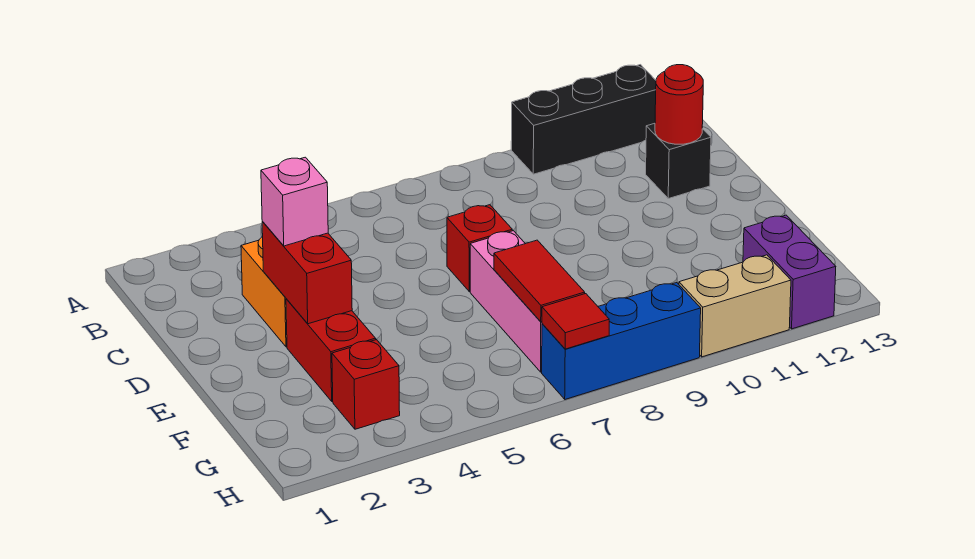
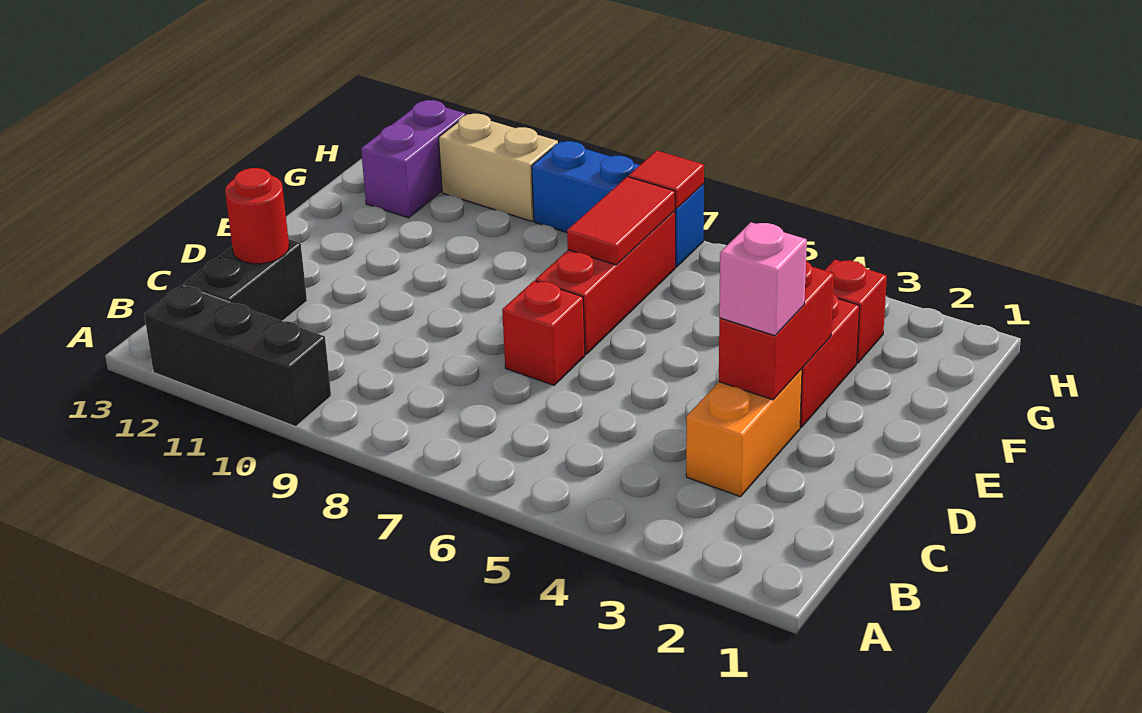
black brick C12 level 1 -> black brick B12:C12 level 1
pink brick E7:G7 level 1 -> red brick E7:G7 level 1

